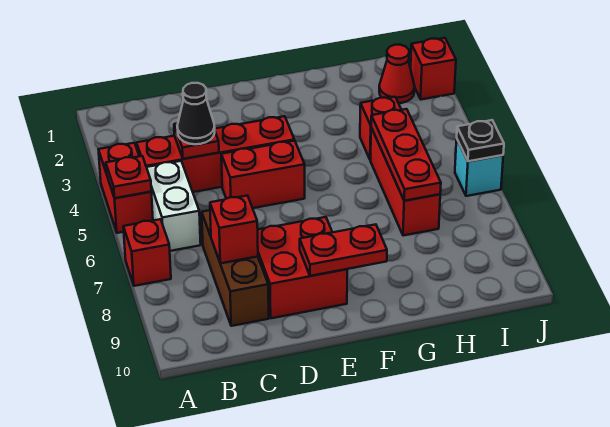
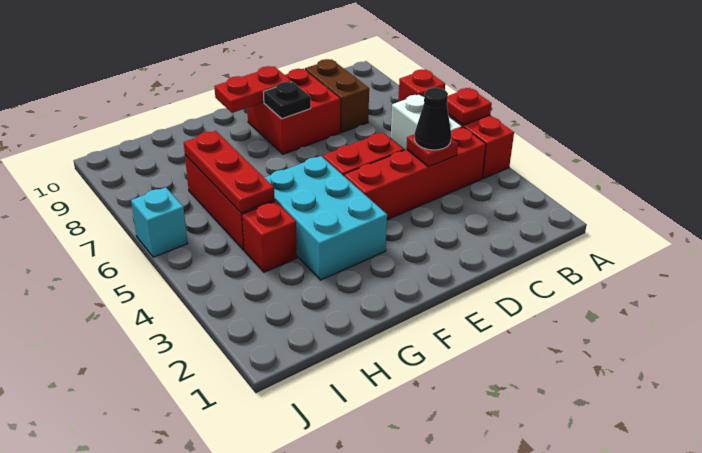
brown brick C7:C9 level 1 -> brown brick C8:C9 level 1
red brick C8 level 2 -> none
none -> cyan brick F3:G5 level 1
red cone I2 level 1 -> none
red brick J2 level 1 -> none
black plate J6 level 2 -> black plate E8 level 2

